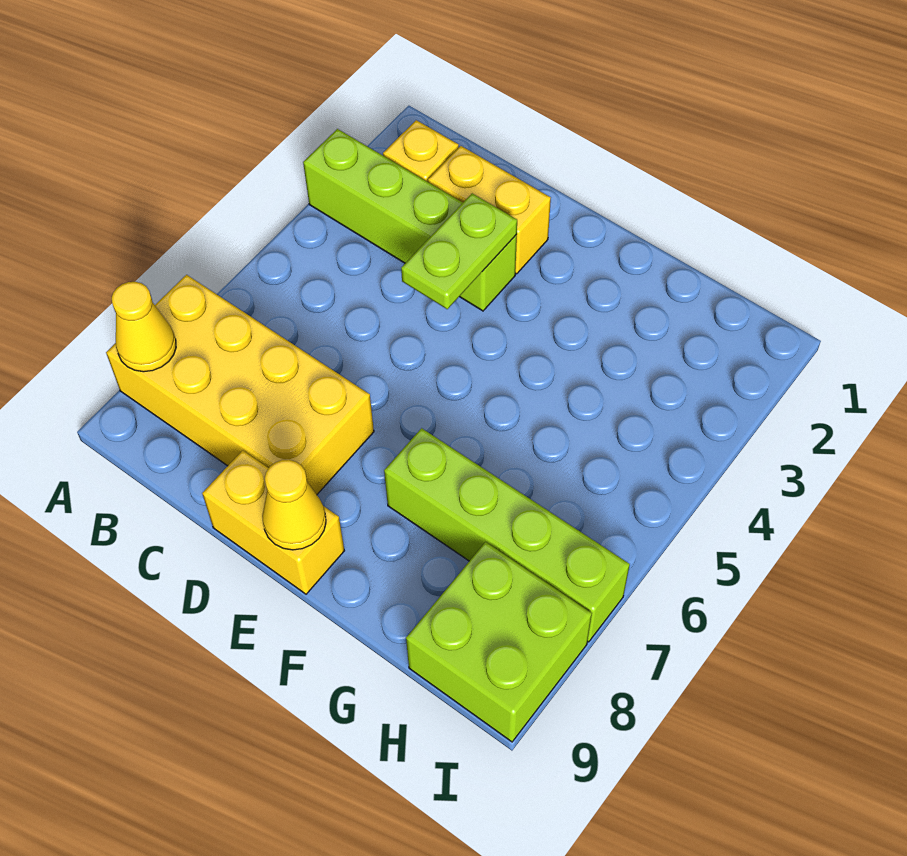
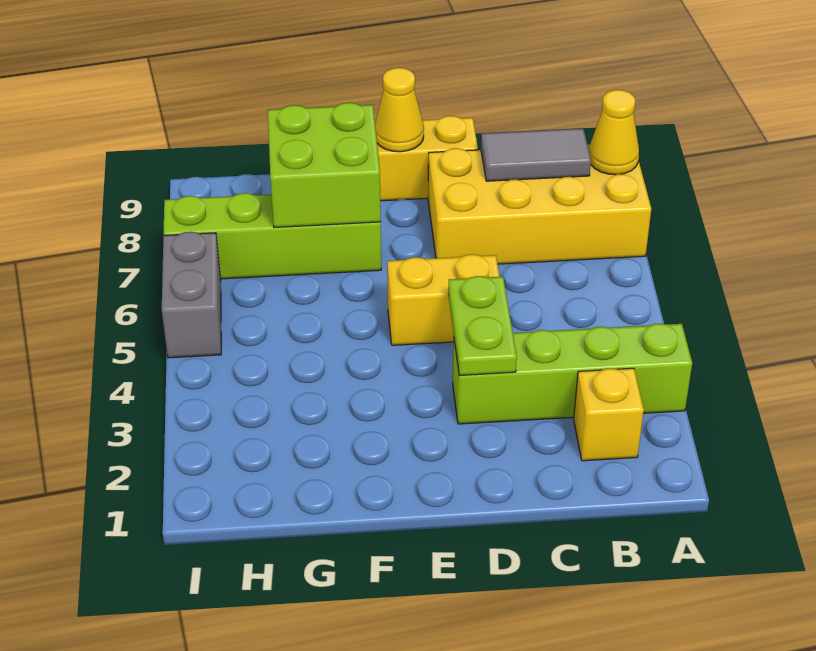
none -> grey tile B8:C8 level 2
yellow brick C2:D2 level 1 -> yellow brick D5:E5 level 1
lime brick H8:I9 level 1 -> lime brick F7:G8 level 2
none -> grey brick I5:I6 level 1

